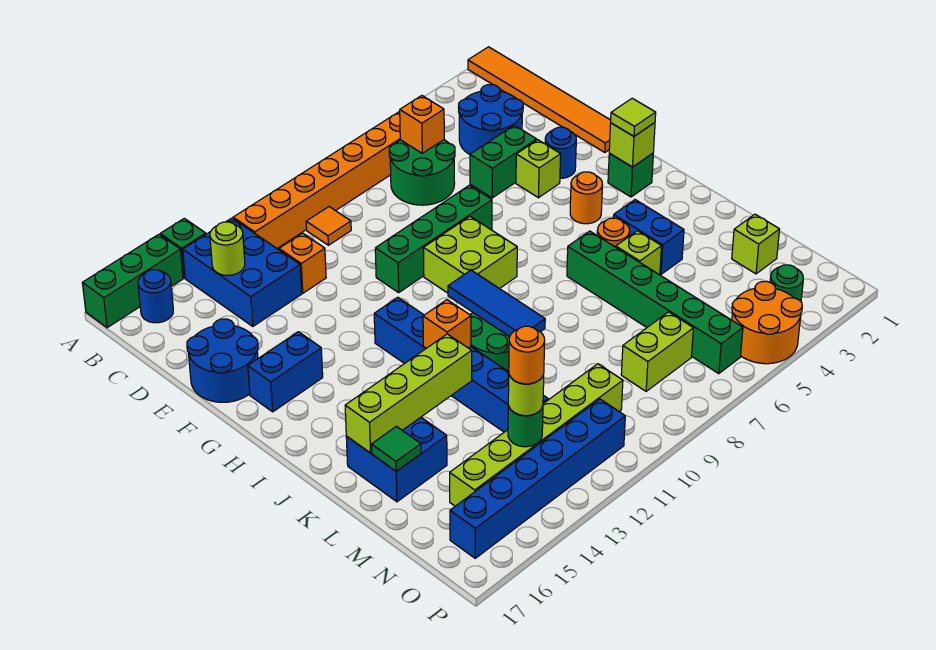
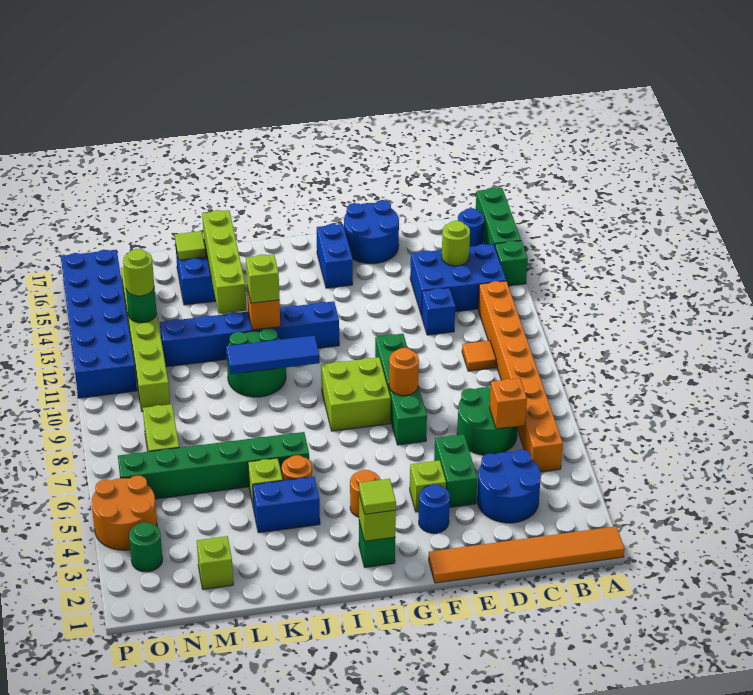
orange brick D12 level 1 -> blue brick D12 level 1
none -> lime brick J12 level 3
green tile L16 level 2 -> lime tile L16 level 2
orange round brick N13 level 4 -> orange round brick F8 level 2
blue brick O11:O16 level 1 -> blue brick O11:P16 level 1

